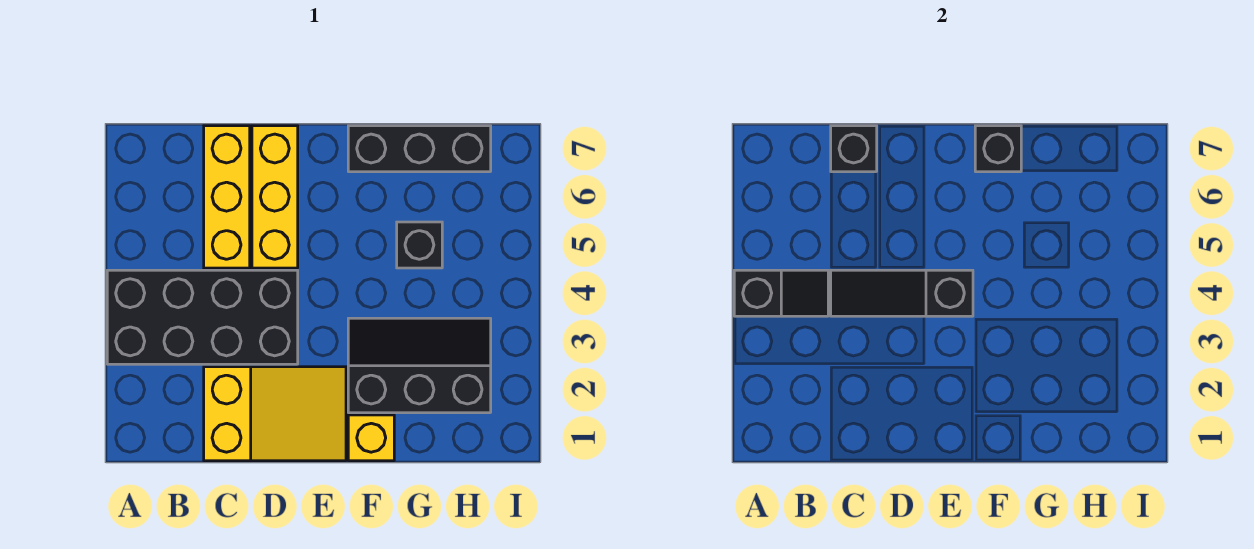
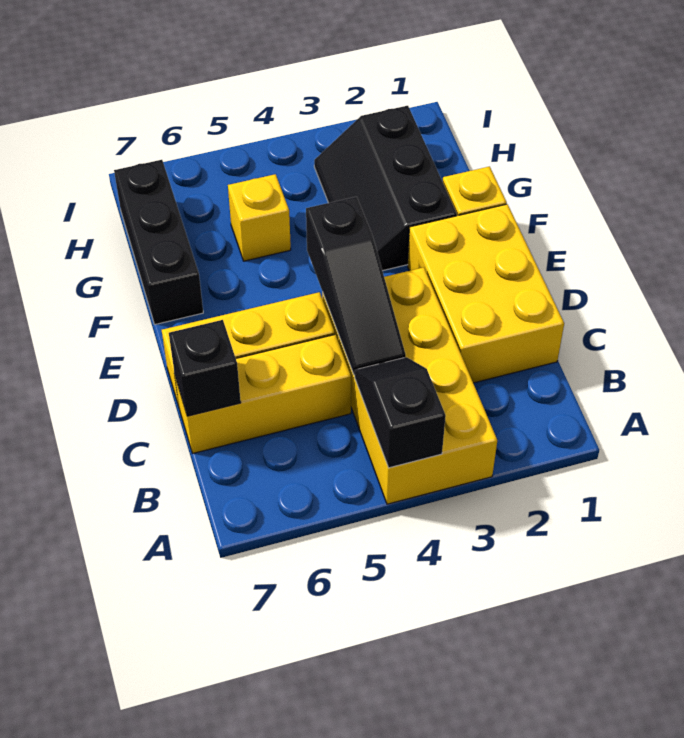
black brick A3:D4 level 1 -> yellow brick A3:D4 level 1
yellow slope C1:E2 level 1 top C -> yellow brick C1:E2 level 1
black brick F7 level 2 -> none
black brick G5 level 1 -> yellow brick G5 level 1

